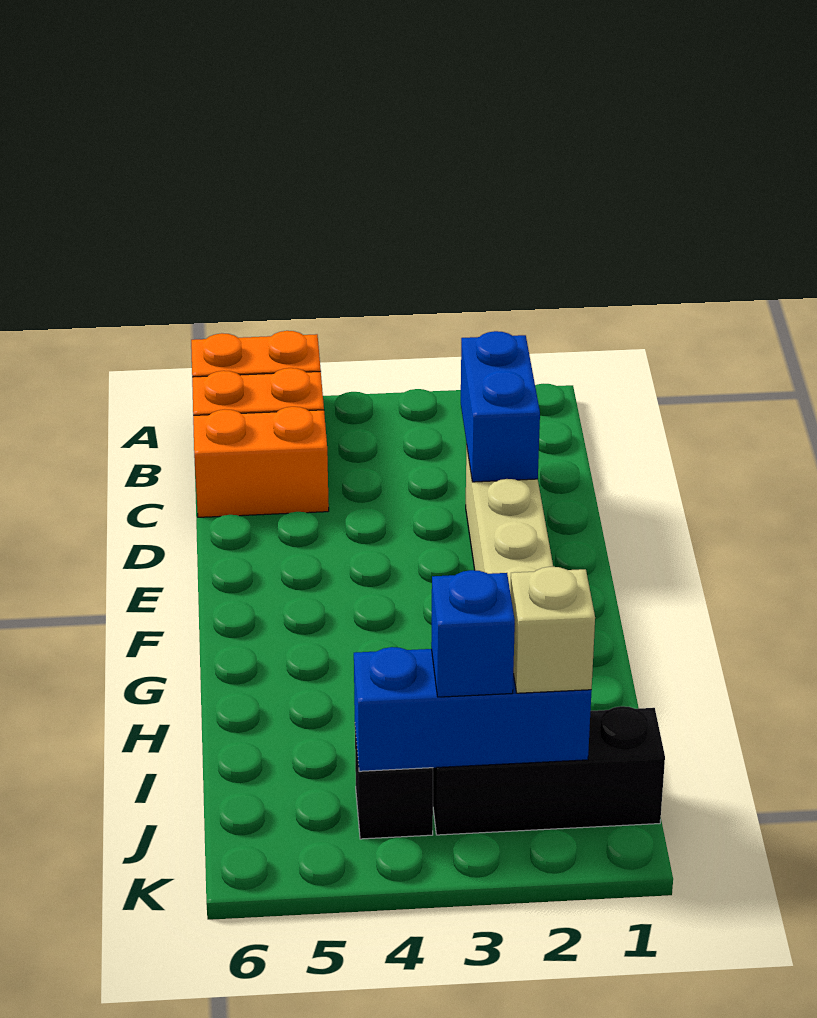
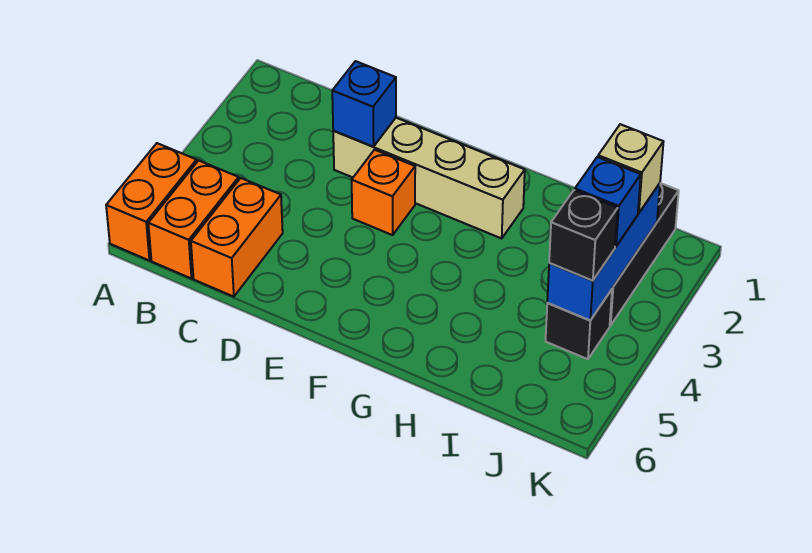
blue brick C2:D2 level 2 -> blue brick D2 level 2
none -> orange brick E3 level 1
none -> black brick J4 level 3

